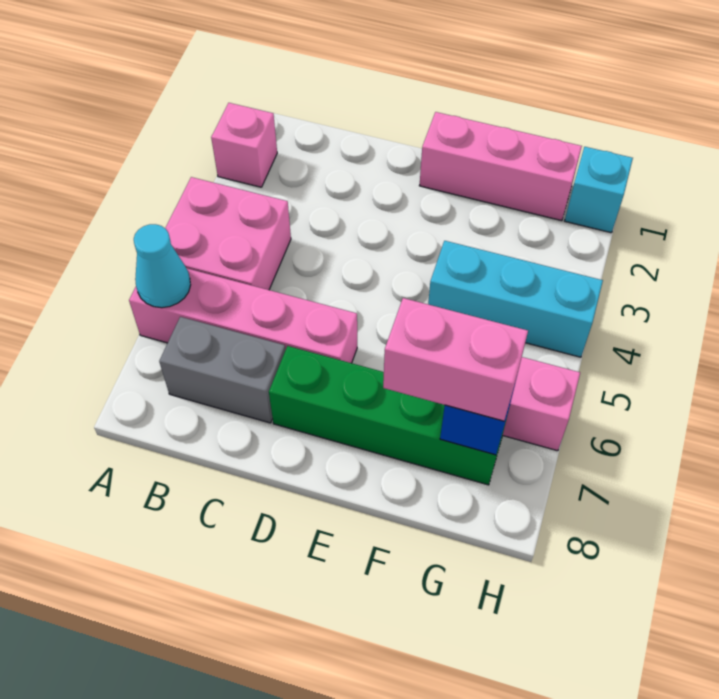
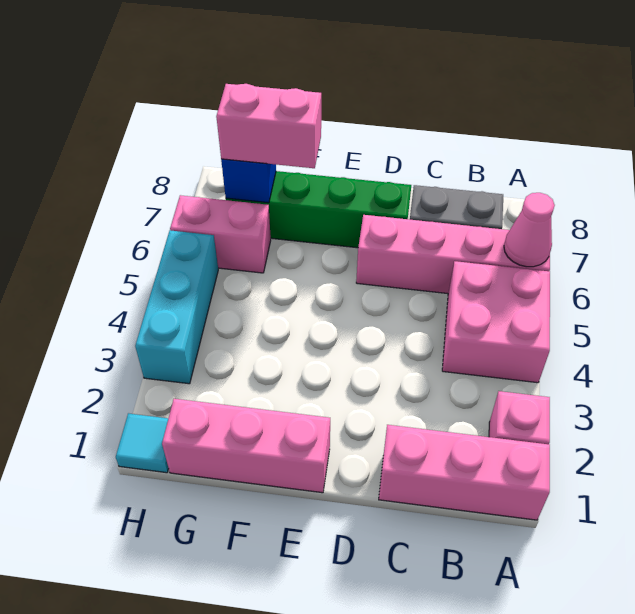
none -> pink brick A1:C1 level 1
cyan cone A6 level 2 -> pink cone A6 level 2
cyan brick F4:H4 level 1 -> cyan brick H3:H5 level 1
cyan brick H1 level 1 -> cyan tile H1 level 1

